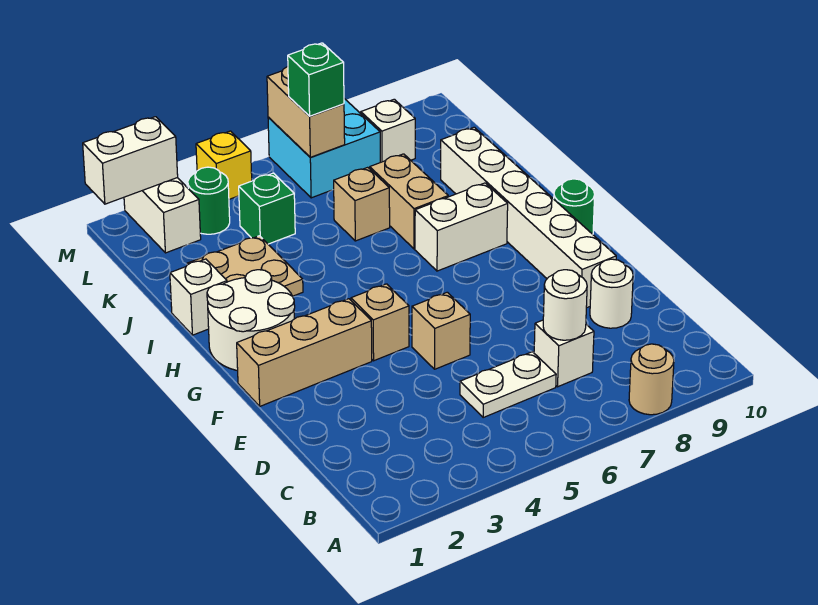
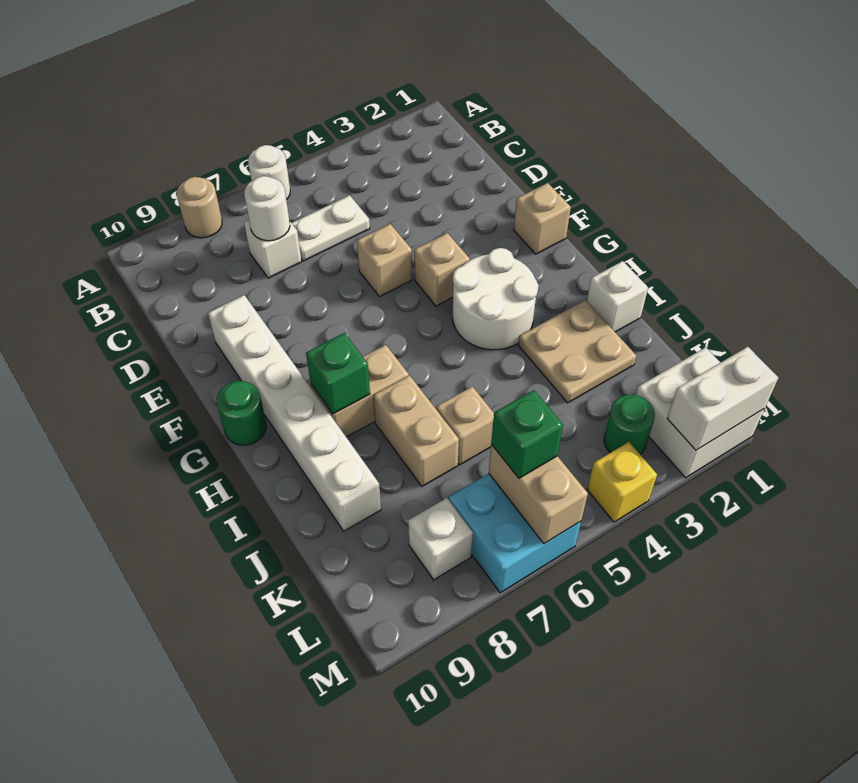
white round brick D9 level 1 -> white round brick A6 level 1
tan brick F1:F3 level 1 -> tan brick F1 level 1
white round brick G1:H2 level 1 -> white round brick G3:H4 level 1
white brick H7:H8 level 1 -> tan brick H7:H8 level 1
green brick K4 level 1 -> green brick H8 level 2
white brick L2:M2 level 1 -> white brick L1:M2 level 1

